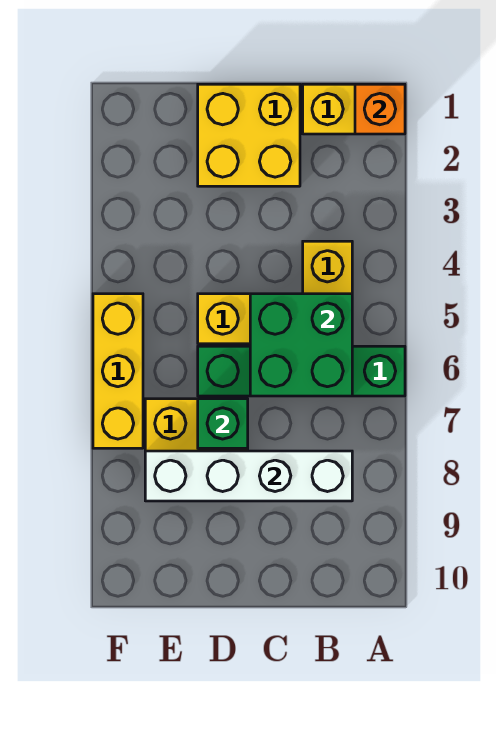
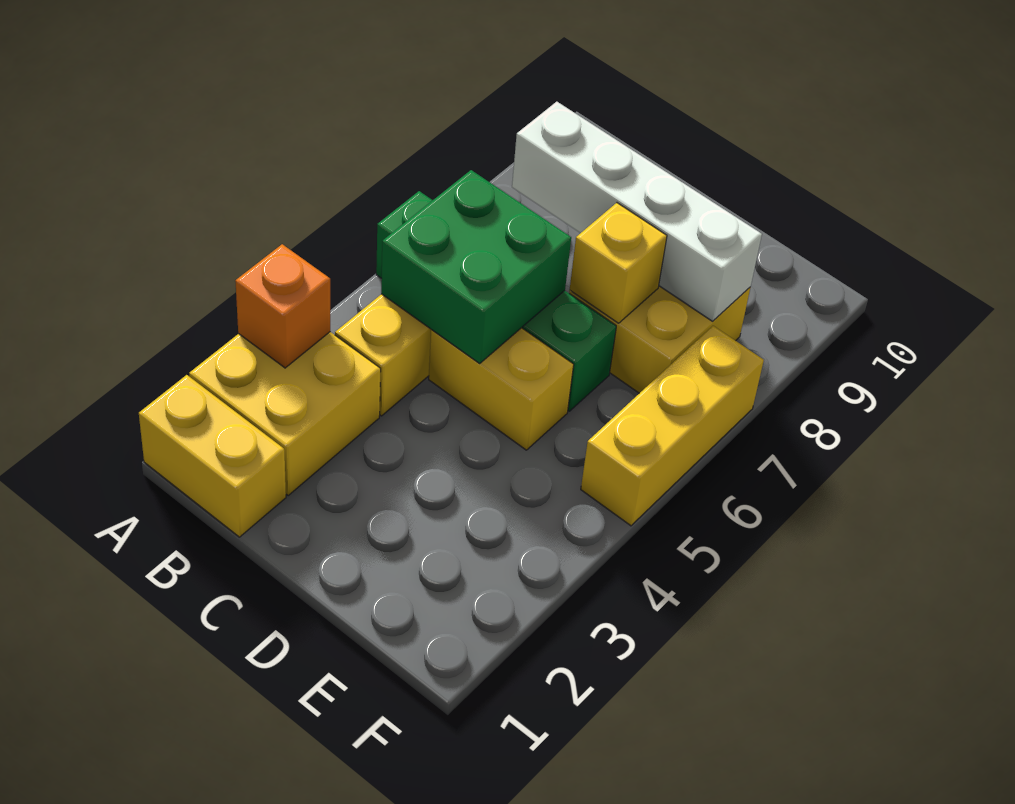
orange brick A1 level 2 -> orange brick A3 level 2
yellow brick C1:D2 level 1 -> yellow brick A2:B3 level 1
green brick D7 level 2 -> yellow brick D7 level 2

